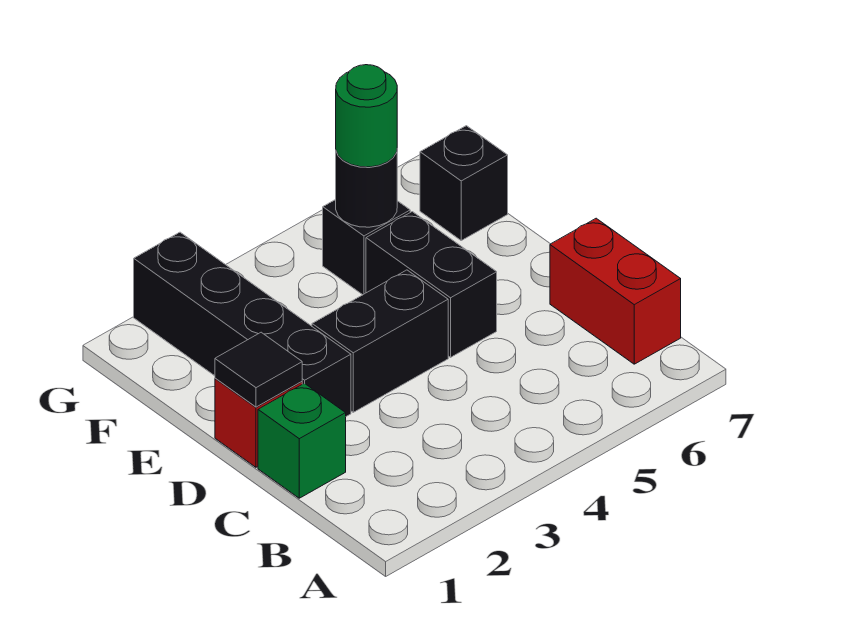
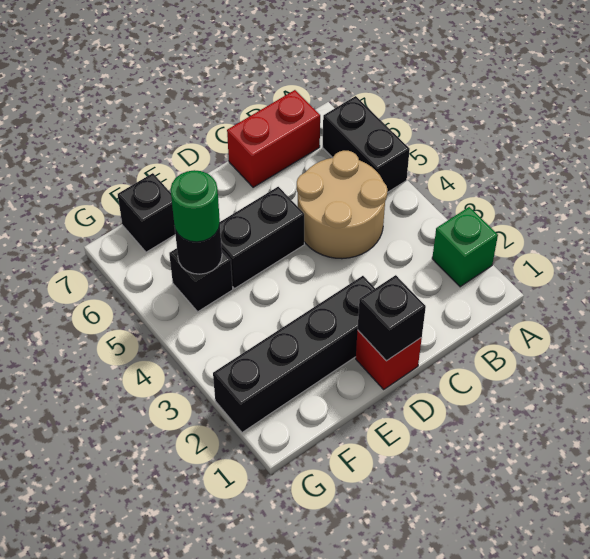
none -> tan round brick B4:C5 level 1
green brick C1 level 1 -> green brick A2 level 1
black tile D1 level 2 -> black brick D1 level 2
black brick D3:D4 level 1 -> black brick A5:A6 level 1

